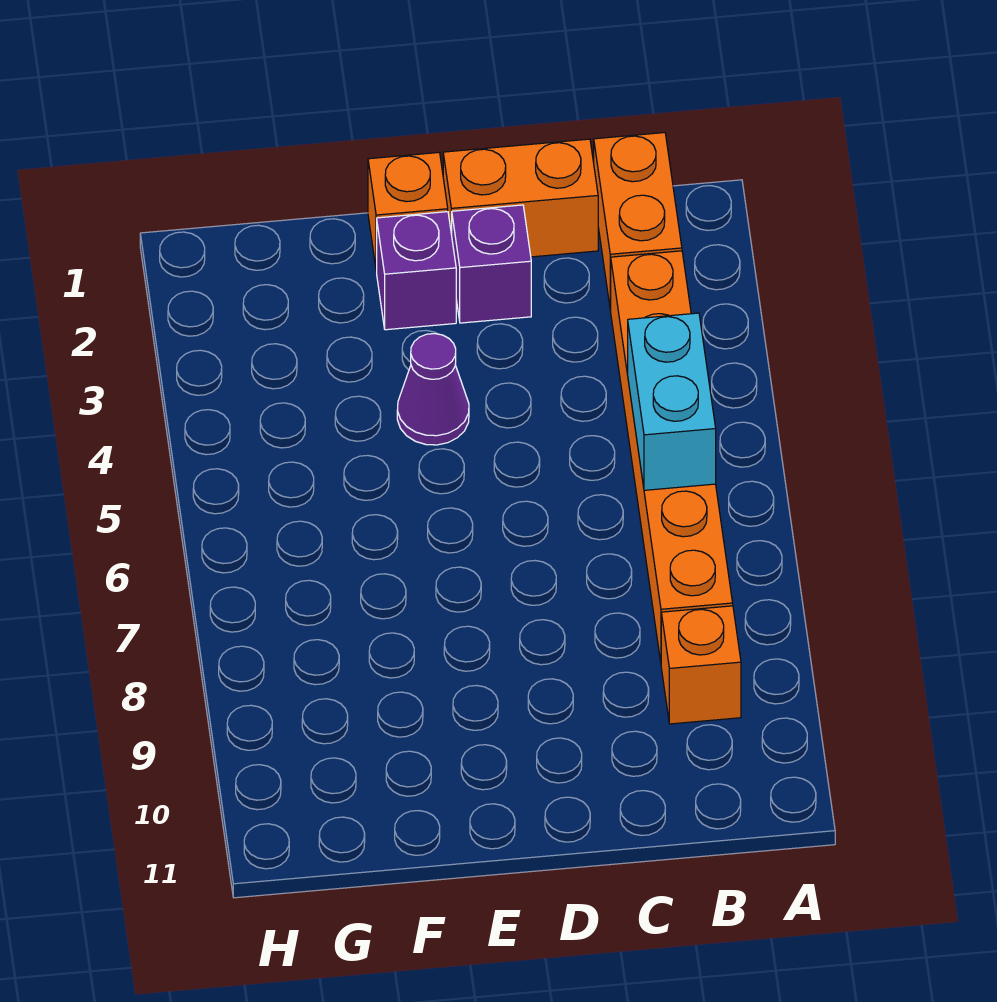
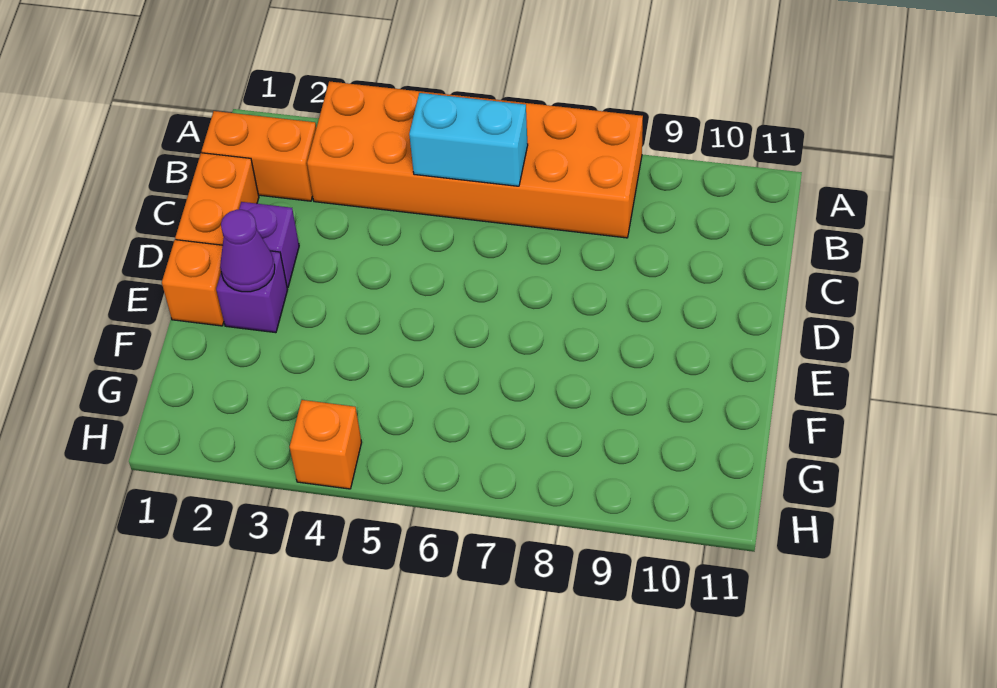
orange brick B3:B8 level 1 -> orange brick A3:B8 level 1
orange brick B9 level 1 -> orange brick H4 level 1
purple cone E4 level 1 -> purple cone E2 level 2

